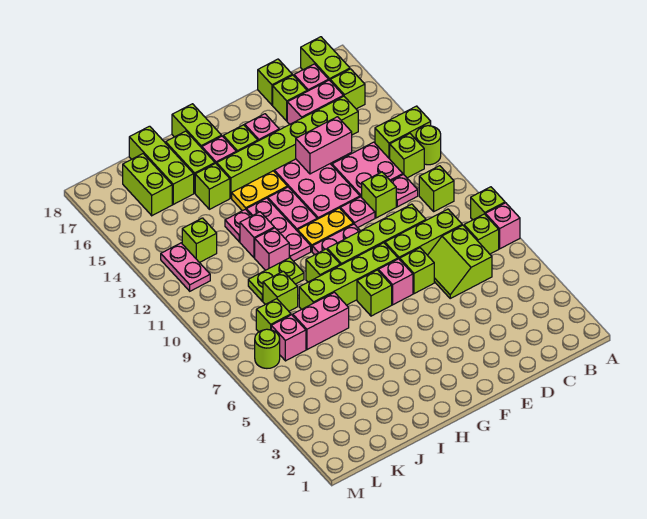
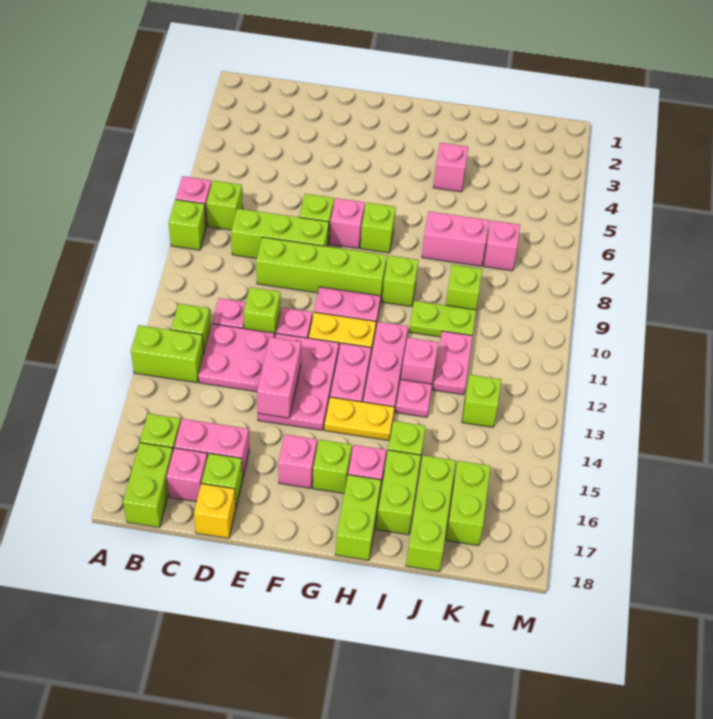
lime round brick A12 level 1 -> none
lime brick B10 level 1 -> none
lime slope C6:D7 level 1 top C -> none
lime brick C15:H15 level 1 -> none
pink brick D14:E14 level 2 -> pink brick E13:E14 level 2
lime brick D18 level 1 -> yellow brick D18 level 1
lime brick F8:I8 level 1 -> none
pink brick I11 level 1 -> pink brick I4 level 1
lime brick K8 level 1 -> none
lime round brick L7 level 1 -> none
pink plate L12:L13 level 1 -> pink plate J11:J12 level 1

